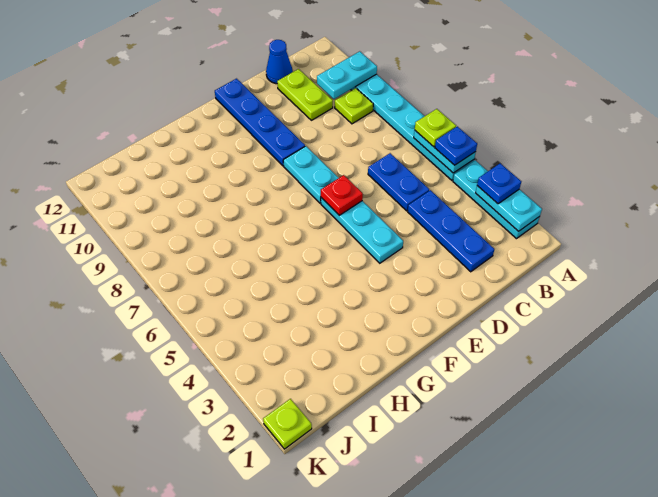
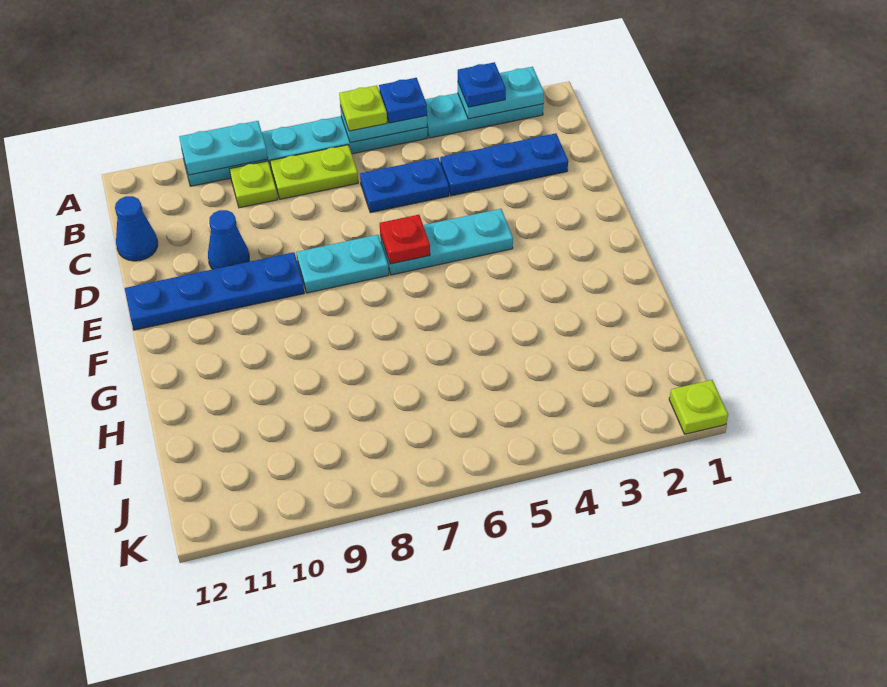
cyan plate A10:B10 level 2 -> cyan plate A9:A10 level 2
lime plate C10:C11 level 1 -> lime plate B7:B8 level 1
none -> blue cone D10 level 1

